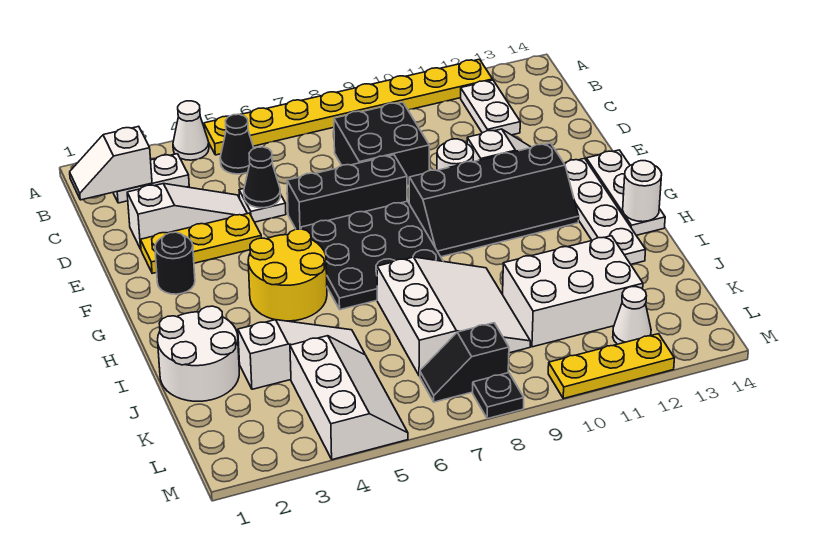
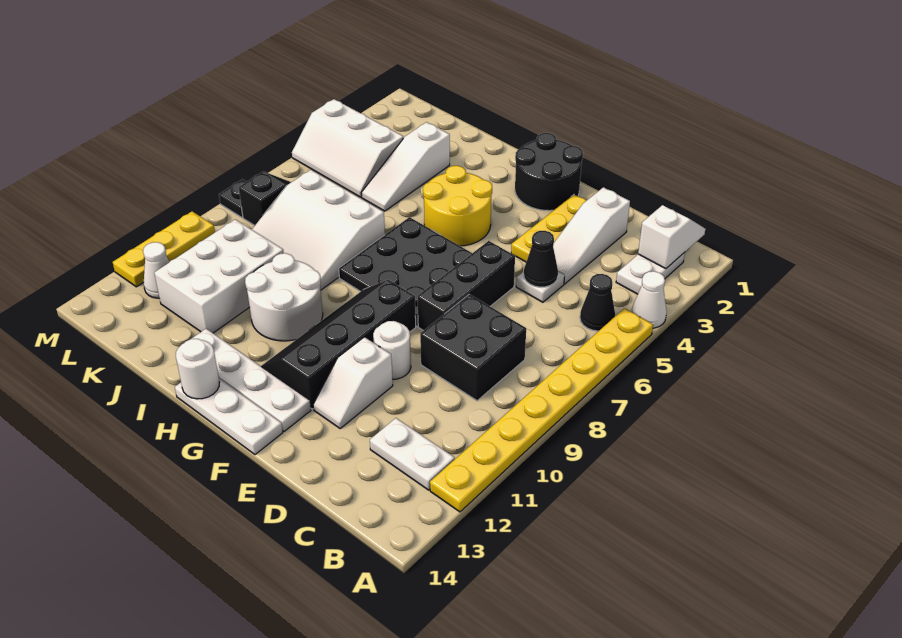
black round brick F2 level 1 -> black round brick F1:G2 level 1
white round brick I1:J2 level 1 -> white round brick H10:I11 level 1

